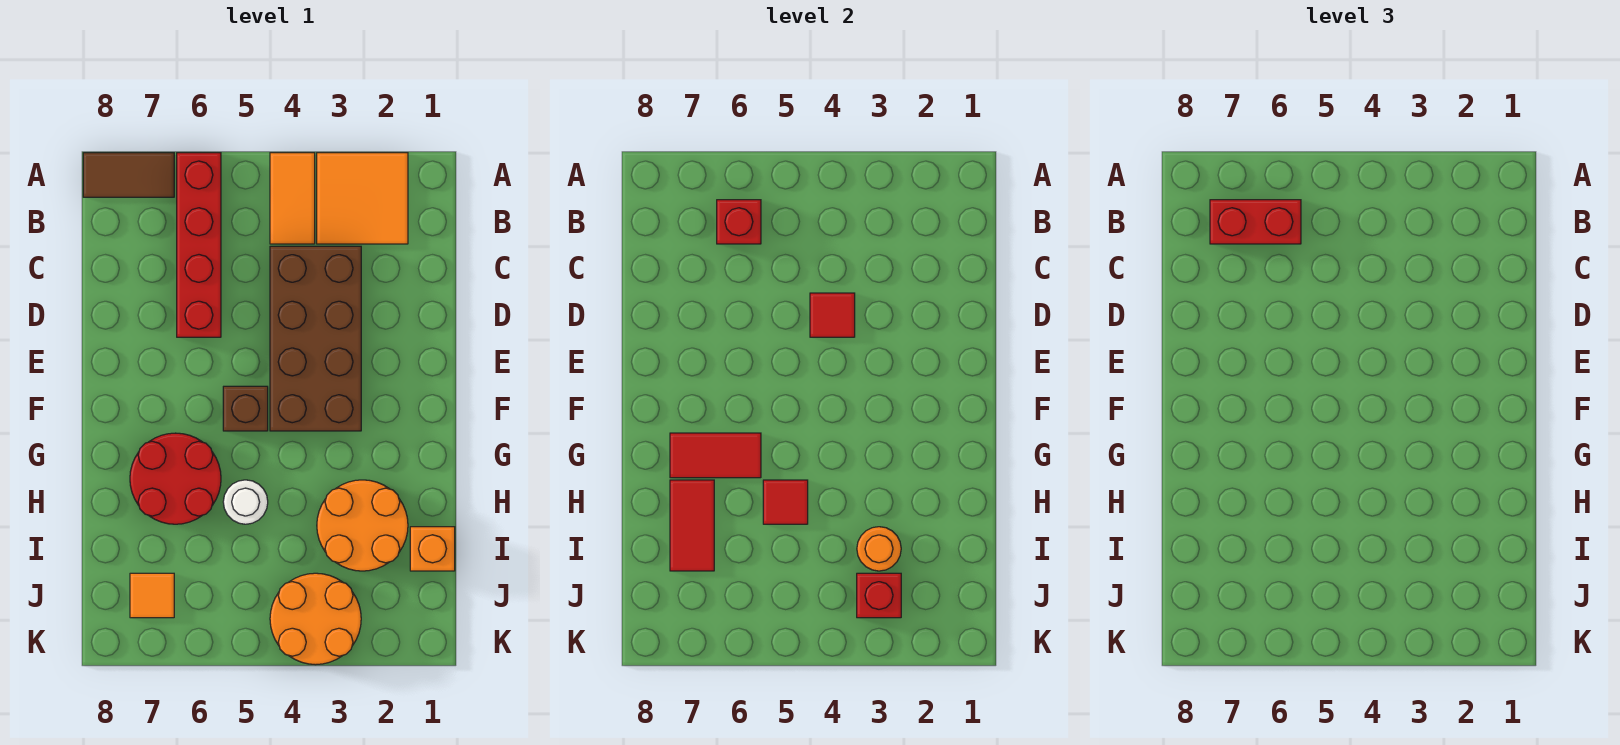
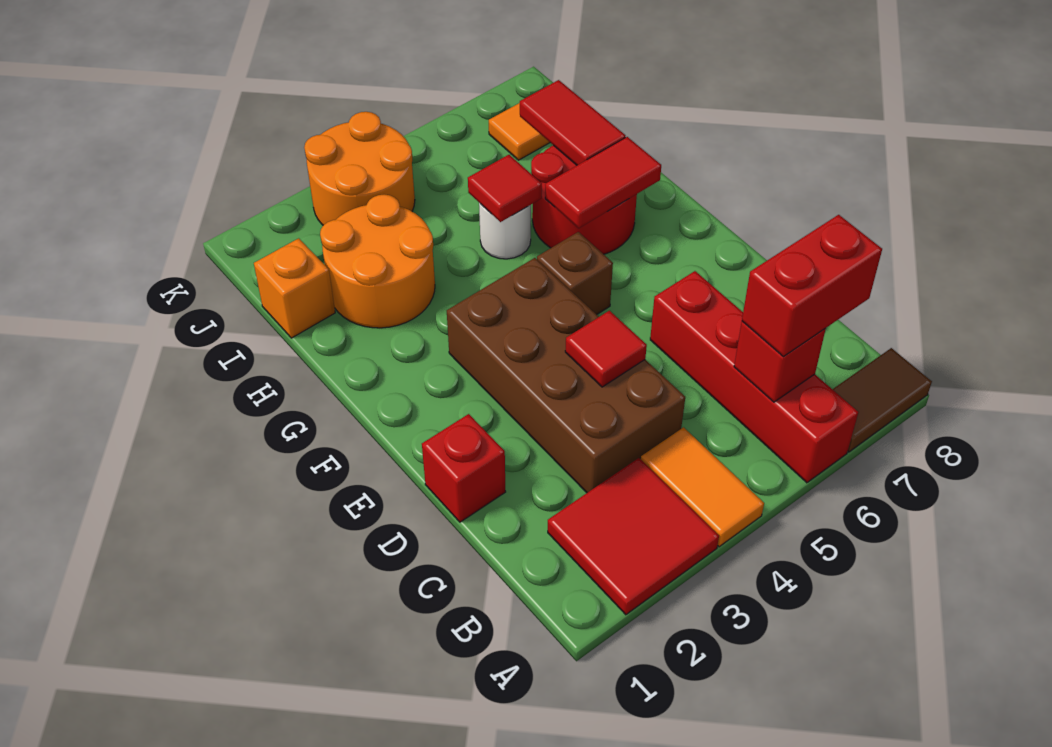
orange tile A2:B3 level 1 -> red tile A2:B3 level 1
orange round brick I3 level 2 -> none
red brick J3 level 2 -> red brick D1 level 1

